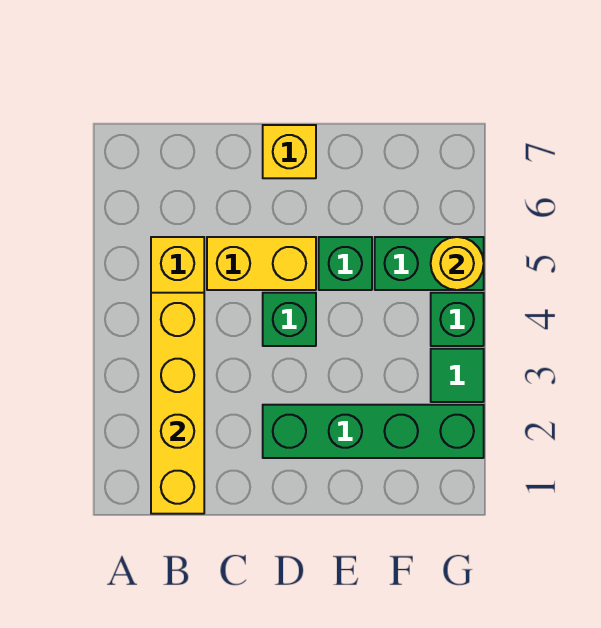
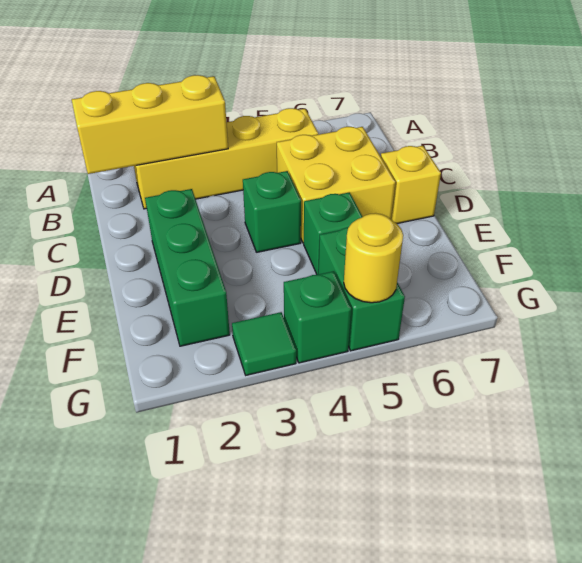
yellow brick B1:B4 level 2 -> yellow brick B1:B3 level 2
yellow brick C5:D5 level 1 -> yellow brick C5:D6 level 1
green brick D2:G2 level 1 -> green brick D2:F2 level 1

